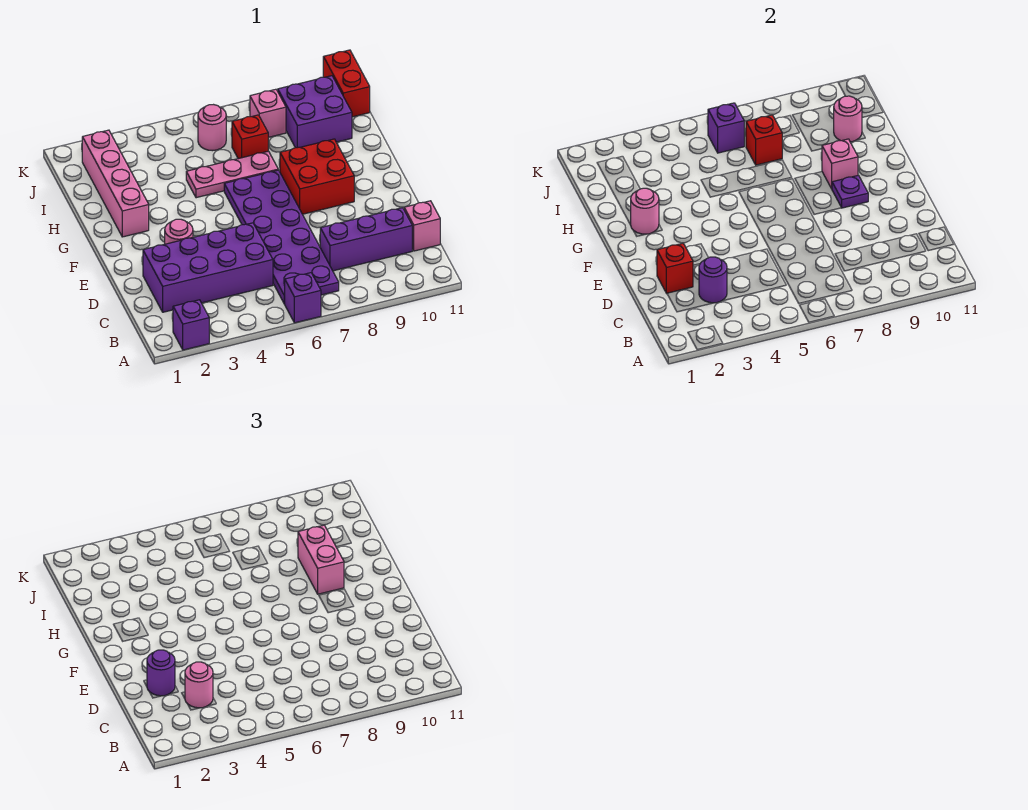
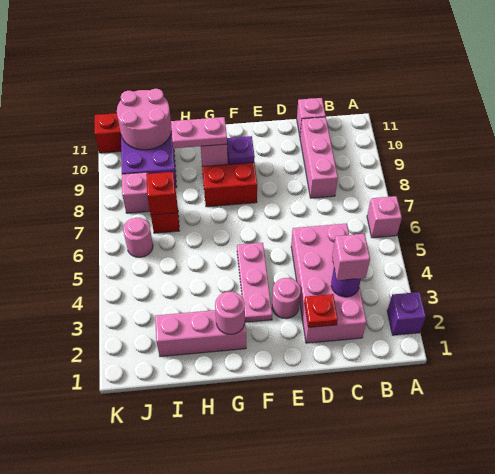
purple brick A6 level 1 -> pink brick A6 level 1
purple plate B6:G7 level 1 -> none
purple brick C2:D5 level 1 -> pink brick C2:D5 level 1
pink round brick C3 level 3 -> pink brick C3 level 3
purple brick C8:C10 level 1 -> pink brick C8:C10 level 1
red brick D2 level 2 -> red plate D2 level 2
purple round brick D2 level 3 -> none
pink brick G2:J2 level 1 -> pink brick G2:I2 level 1
pink brick G9:H9 level 3 -> pink plate G9:H9 level 3
pink plate H5:H7 level 1 -> pink plate F3:F5 level 1
pink round brick I10 level 2 -> pink round brick I10:J11 level 2
purple brick J6 level 2 -> none

